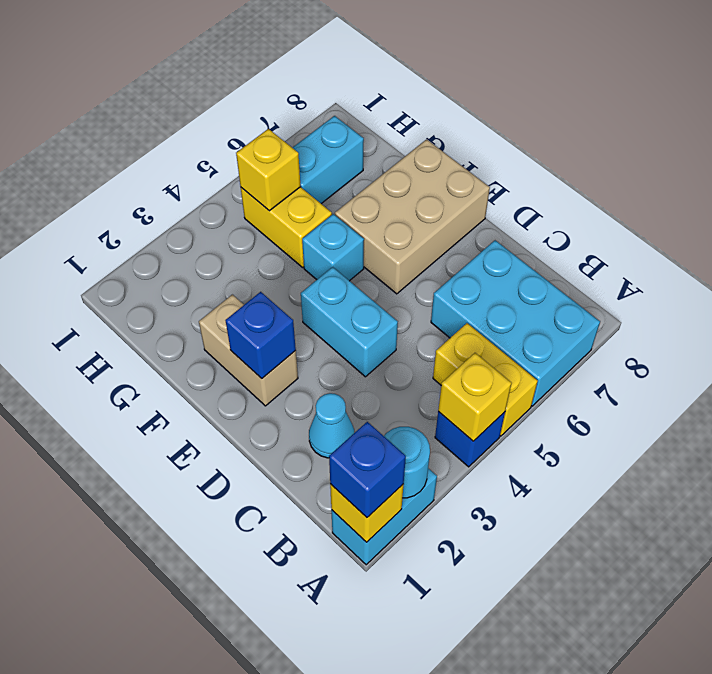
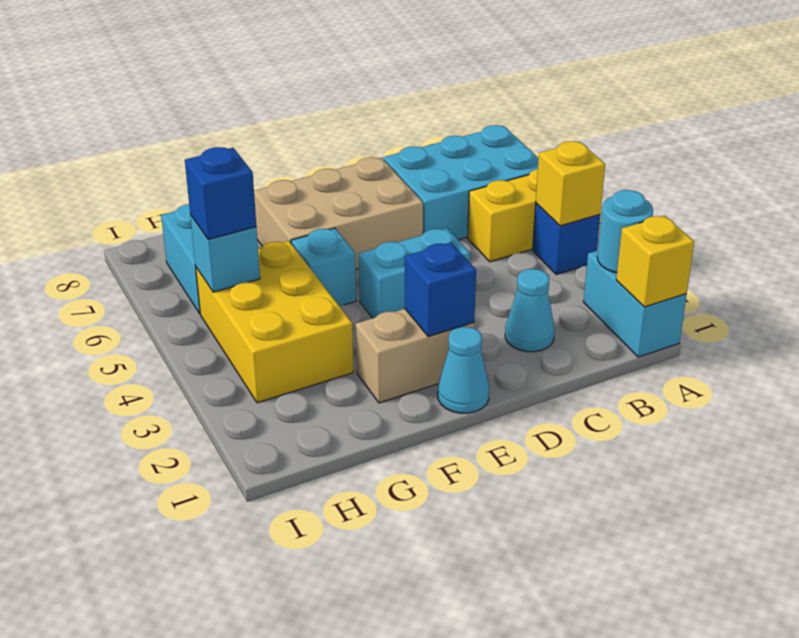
blue brick A1 level 3 -> blue brick H5 level 3
none -> cyan cone E1 level 1
tan brick E6:F8 level 1 -> tan brick D6:F7 level 1
yellow brick G5:H5 level 1 -> yellow brick G3:H5 level 1
yellow brick H5 level 2 -> cyan brick H5 level 2

